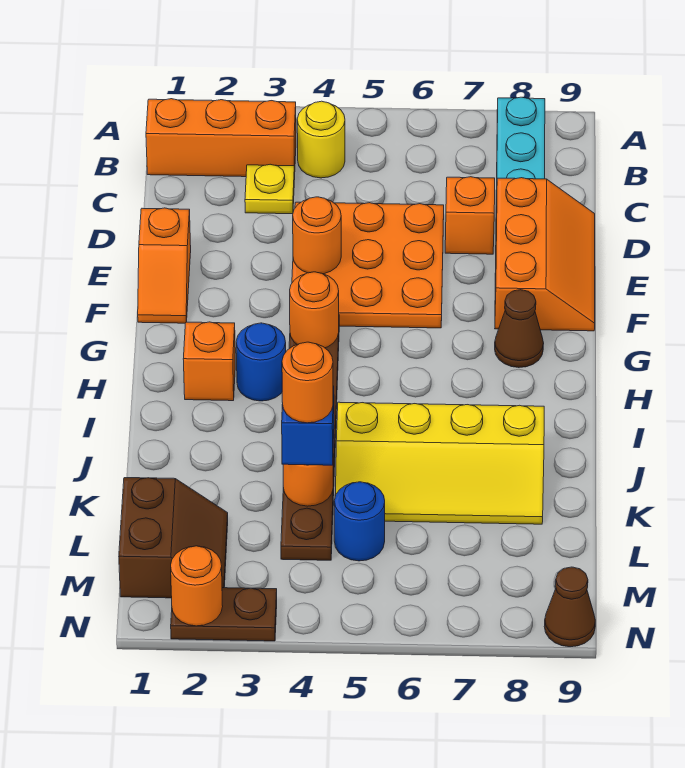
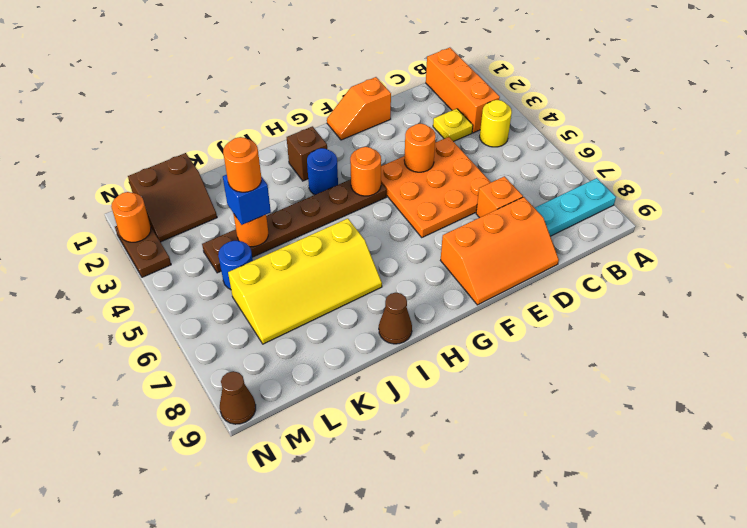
brown cone G8 level 1 -> brown cone I9 level 1
orange brick H2 level 1 -> brown brick H2 level 1
yellow slope J5:K8 level 1 top J -> yellow slope I6:L7 level 1 top 6

